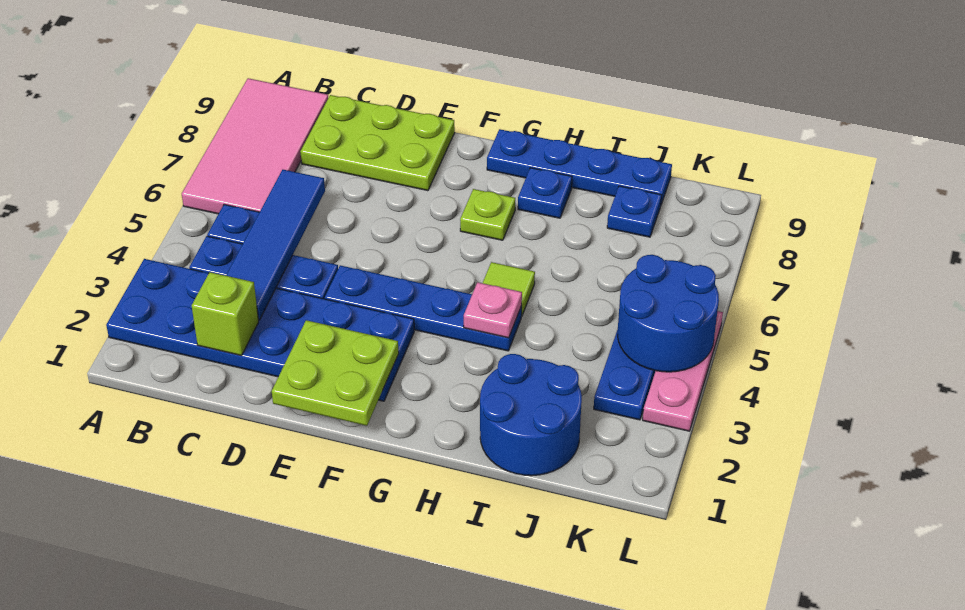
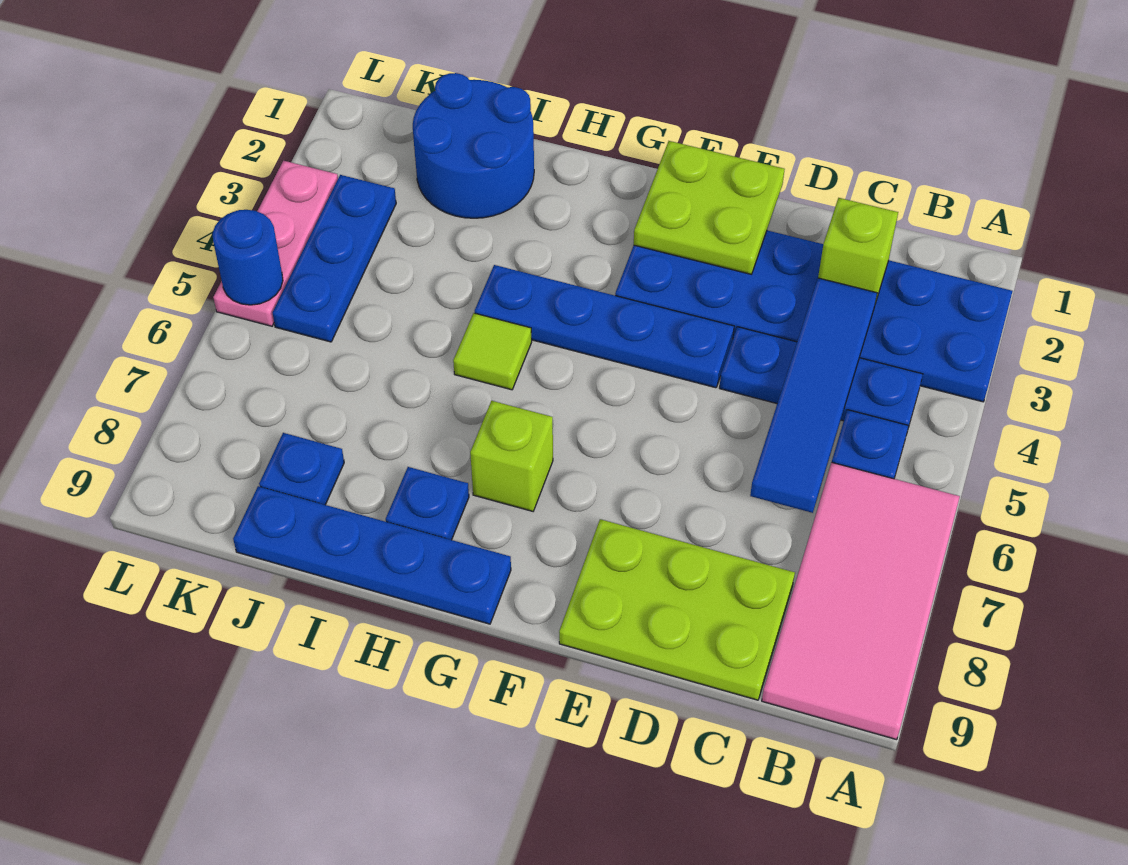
lime plate G7 level 1 -> lime brick G7 level 1
pink plate H4 level 2 -> none
blue round brick K4:L5 level 2 -> blue round brick L5 level 2

